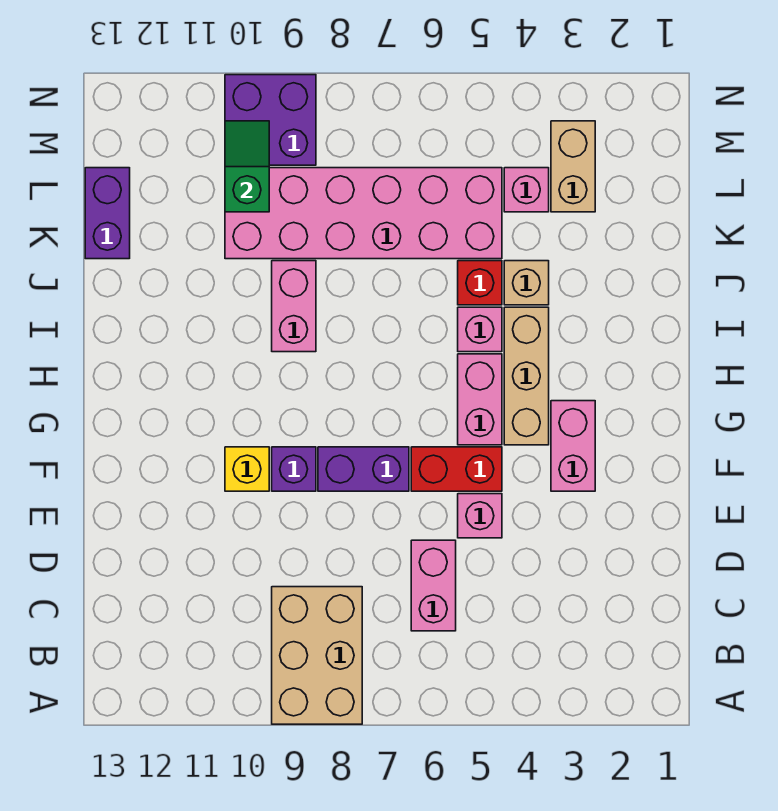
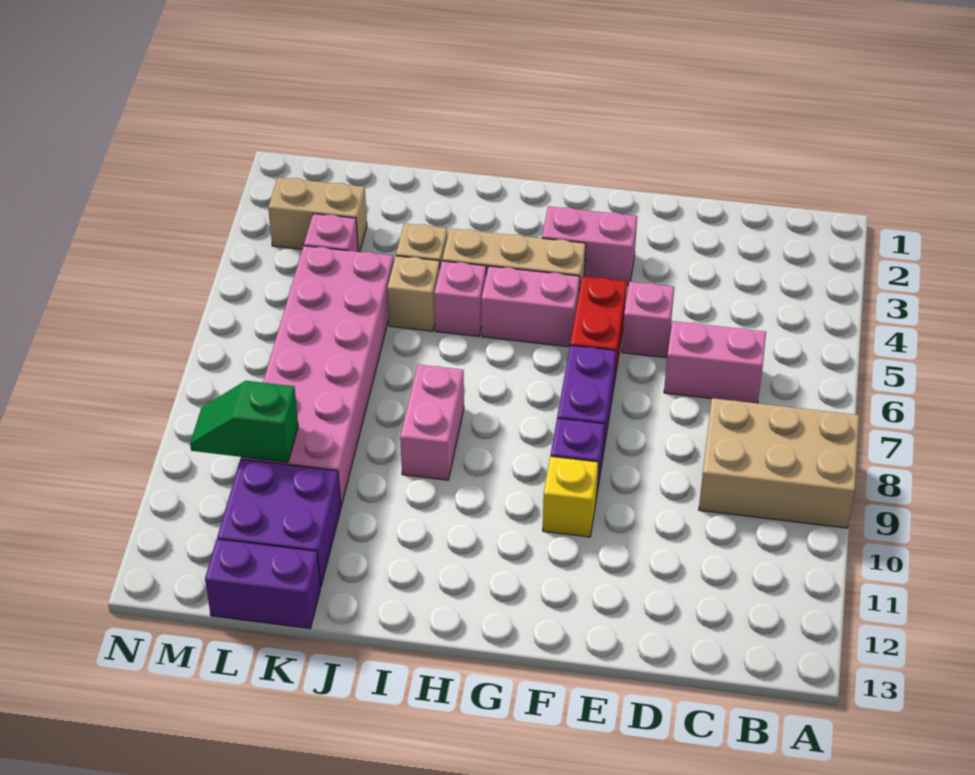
pink brick I9:J9 level 1 -> pink brick I8:I9 level 1
red brick J5 level 1 -> tan brick J5 level 1
purple brick M9:N10 level 1 -> purple brick K11:L12 level 1

